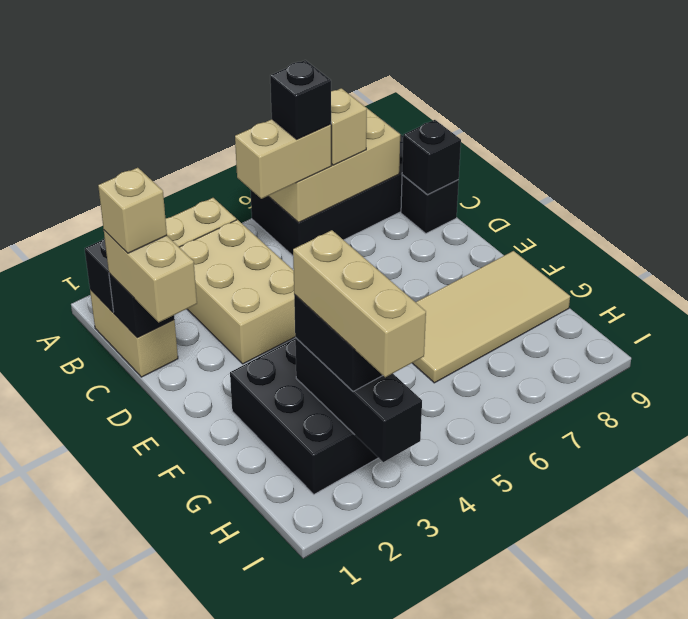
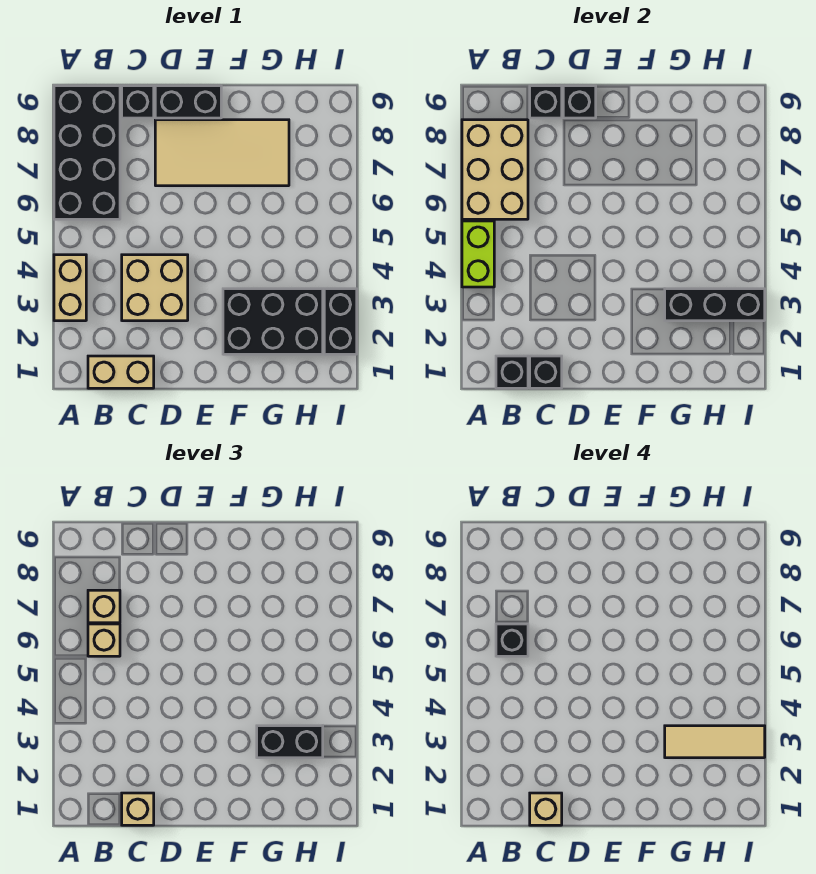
none -> lime brick A4:A5 level 2
tan brick B3:D4 level 1 -> tan brick C3:D4 level 1
tan brick B5:B6 level 3 -> tan brick B6 level 3
tan brick C1:D1 level 3 -> tan brick C1 level 3
none -> black brick D9:E9 level 1
none -> black brick D9 level 2
tan tile F6:G9 level 1 -> tan tile D7:G8 level 1
tan brick G3:I3 level 4 -> tan tile G3:I3 level 4
none -> black brick I2:I3 level 1

